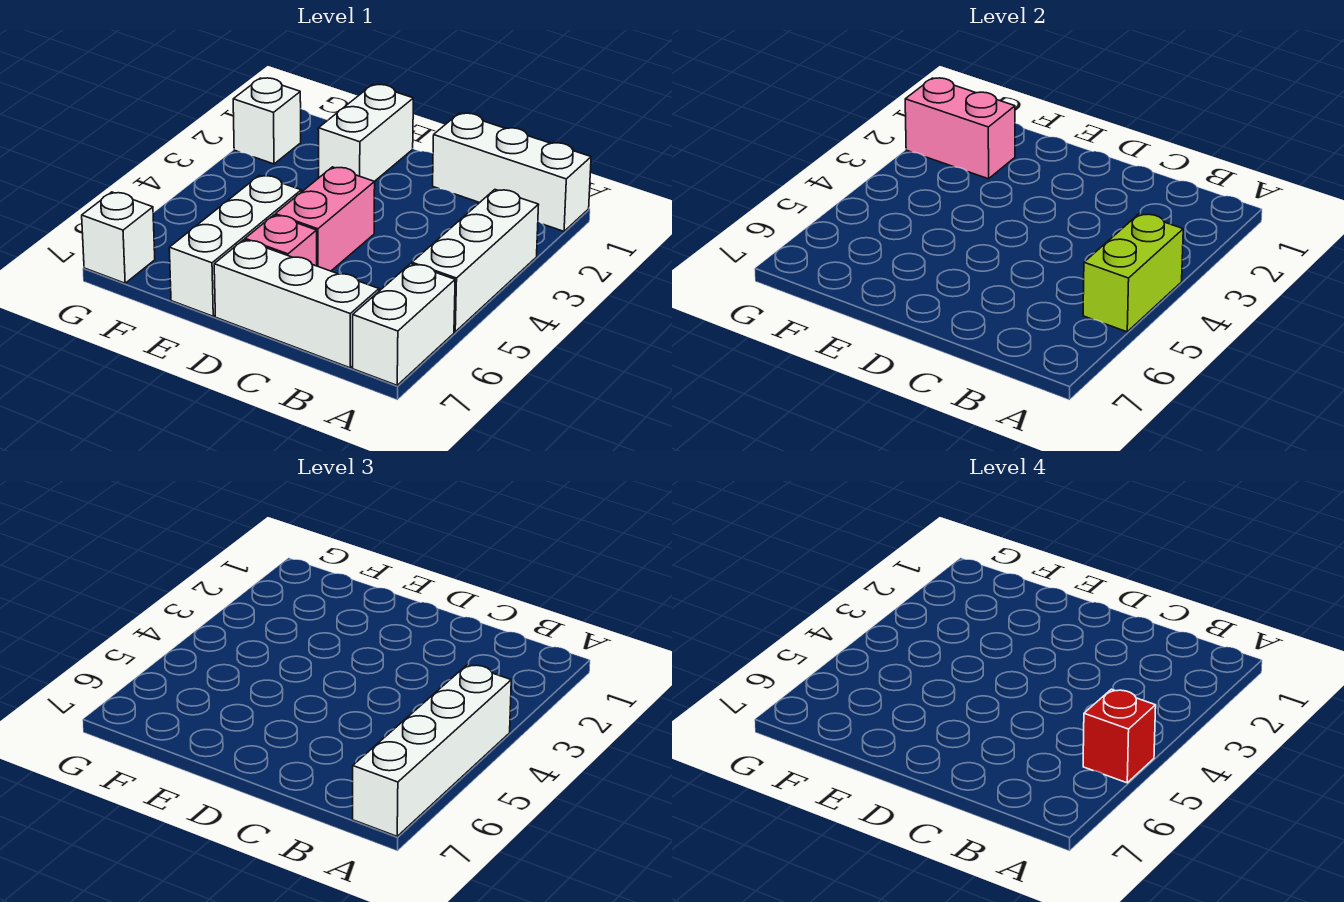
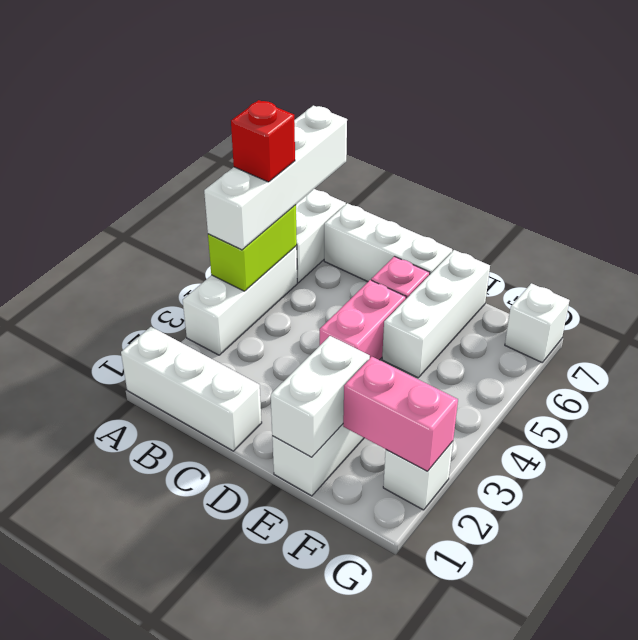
none -> white brick E1:E2 level 2

